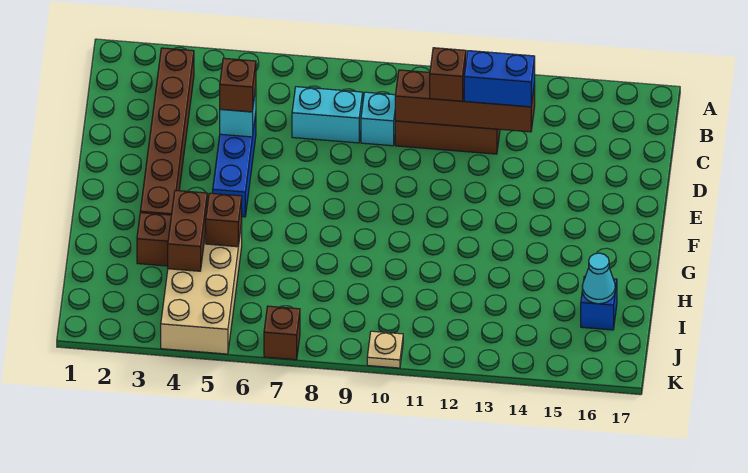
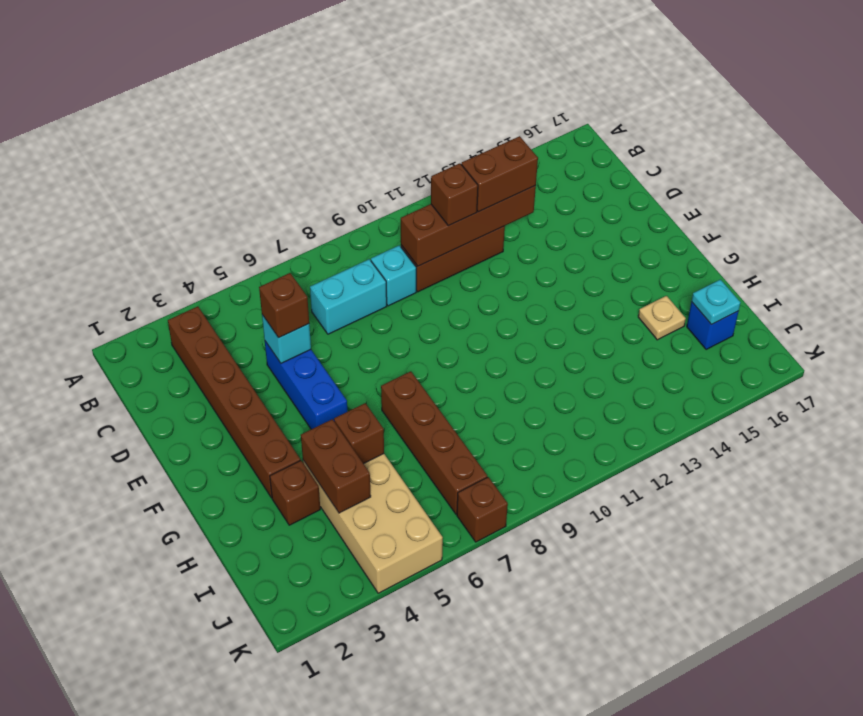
blue brick C12:C13 level 3 -> brown brick C12:C13 level 3
none -> brown brick G7:J7 level 1
cyan cone I16 level 2 -> cyan plate I16 level 2
tan plate K10 level 1 -> tan plate H15 level 1

